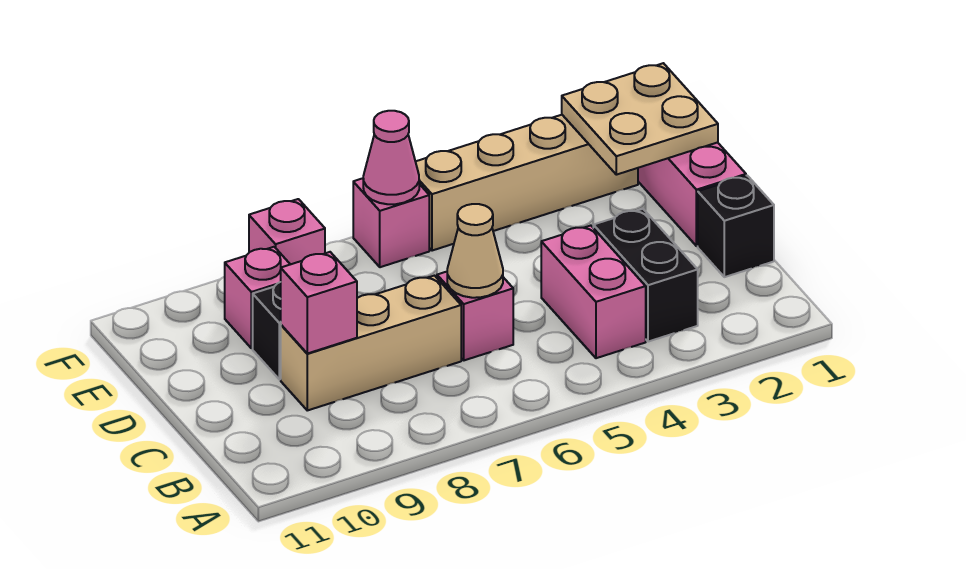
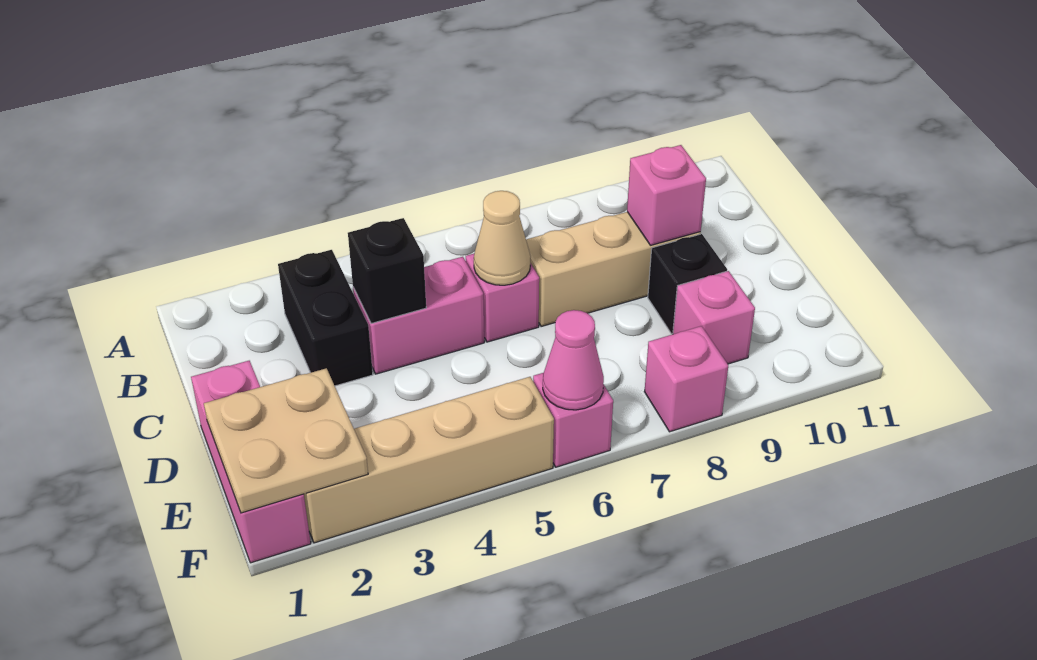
pink brick B4:C4 level 1 -> pink brick C4:C5 level 1
black brick C1 level 1 -> black brick C4 level 2

